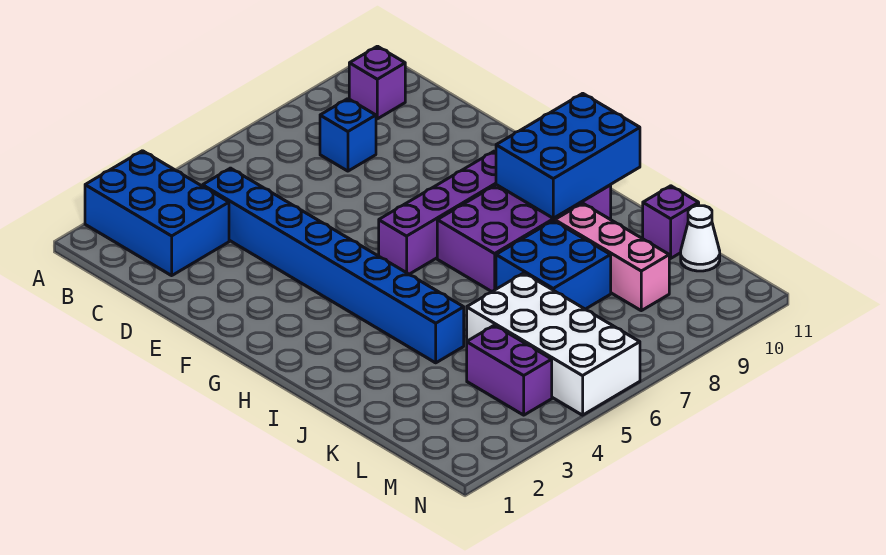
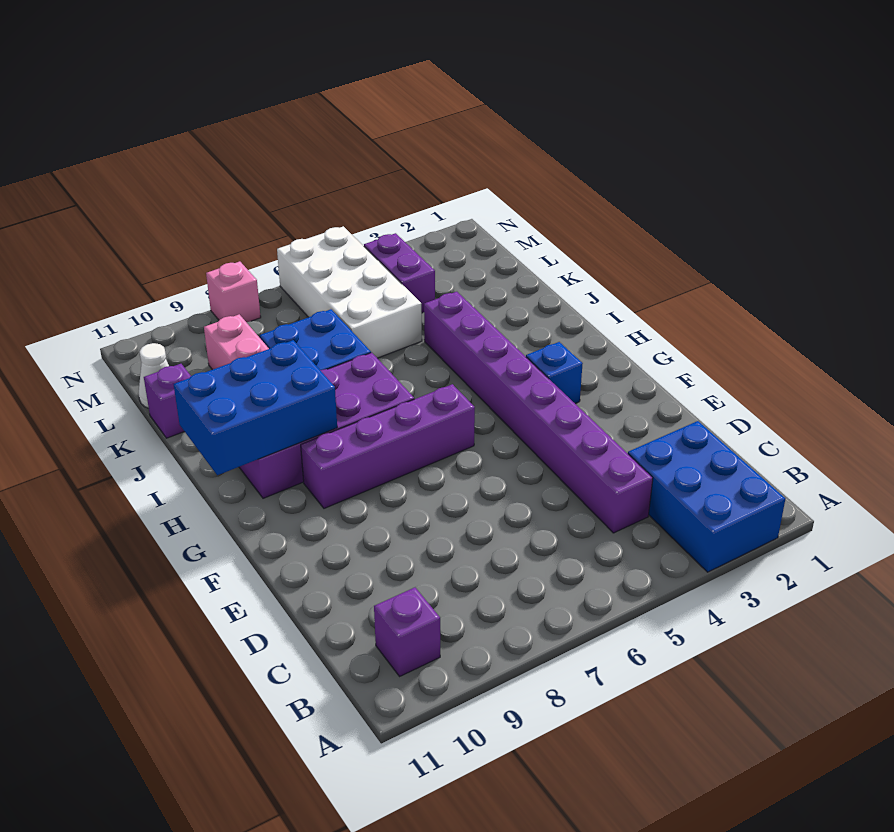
blue brick C4:J4 level 1 -> purple brick C4:J4 level 1
blue brick C8 level 1 -> blue brick G3 level 1
none -> pink brick N8 level 1

